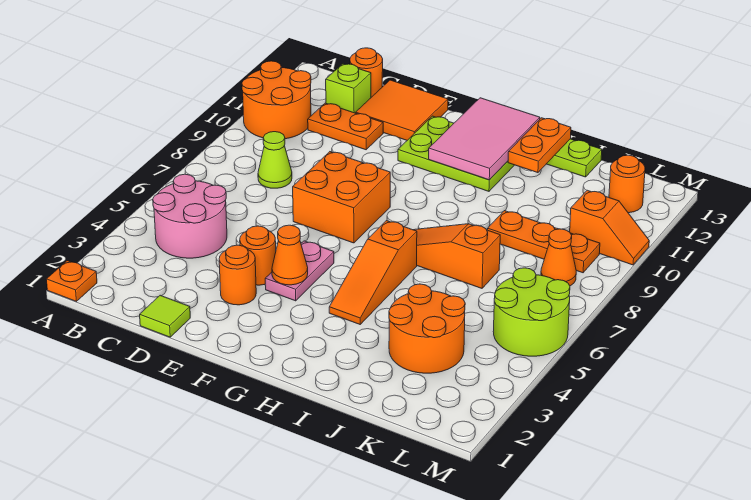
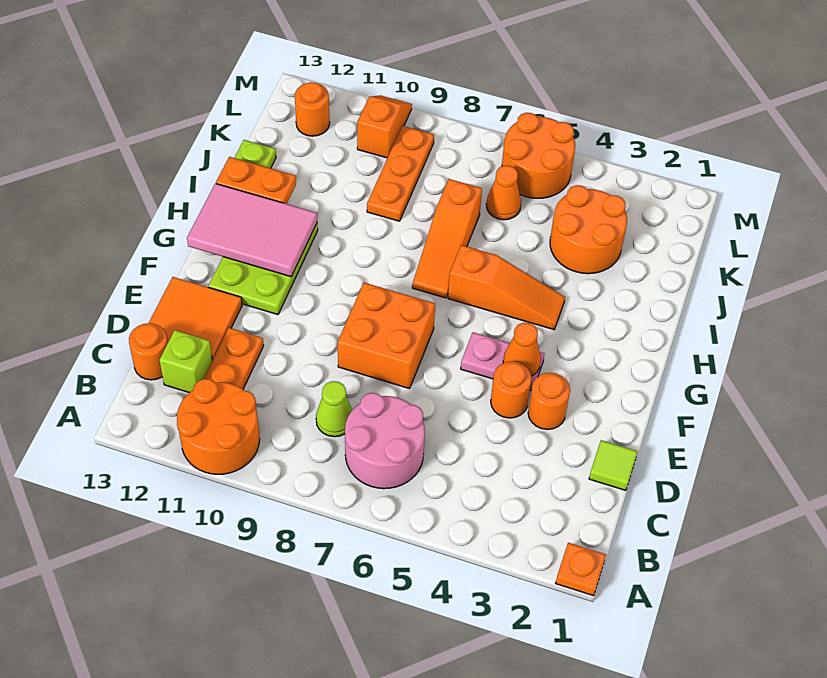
pink round brick B4:C5 level 1 -> pink round brick B6:C7 level 1
lime round brick L5:M6 level 1 -> orange round brick L5:M6 level 1
orange cone L8 level 1 -> orange cone K6 level 1

